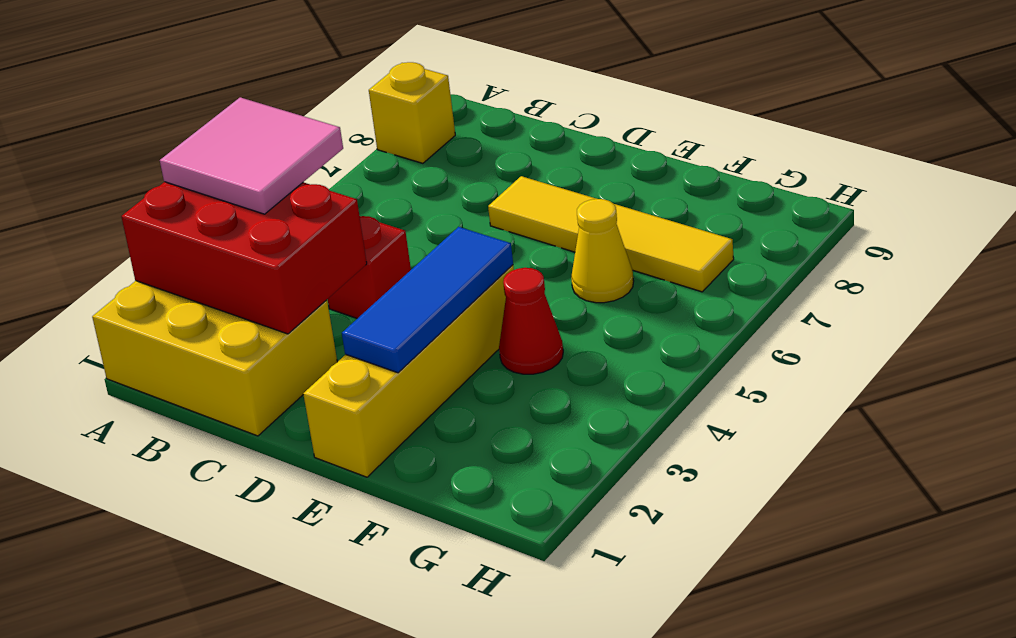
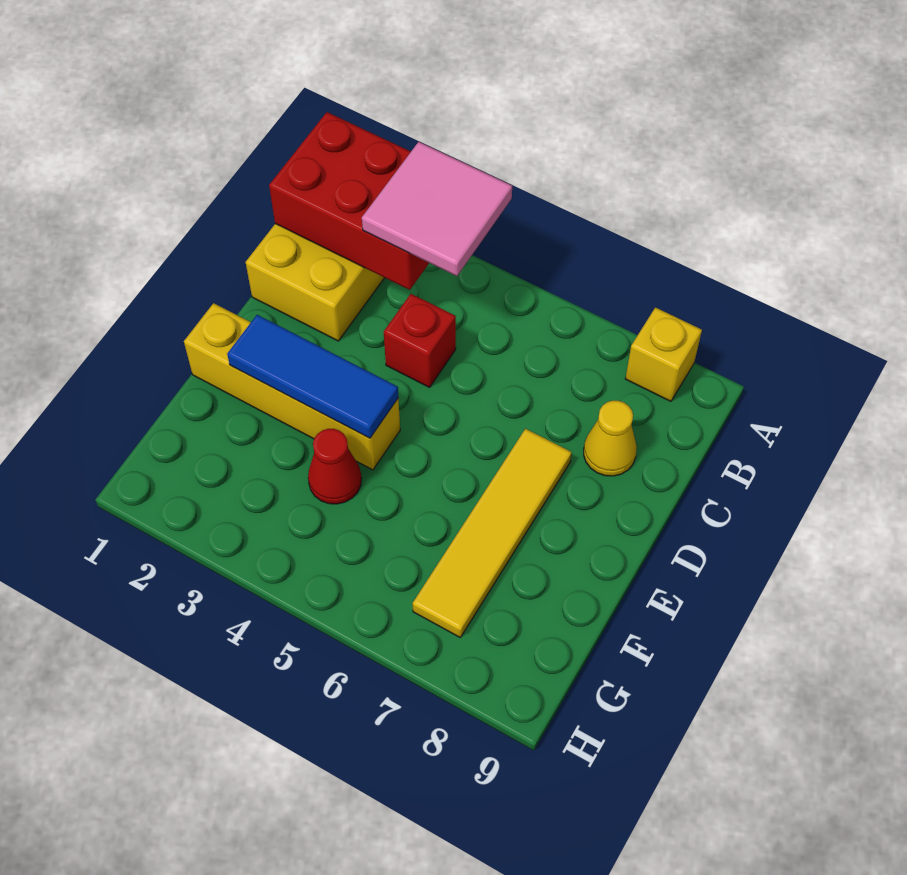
red brick A2:C3 level 2 -> red brick A1:B3 level 2
yellow cone F6 level 1 -> yellow cone C8 level 1

